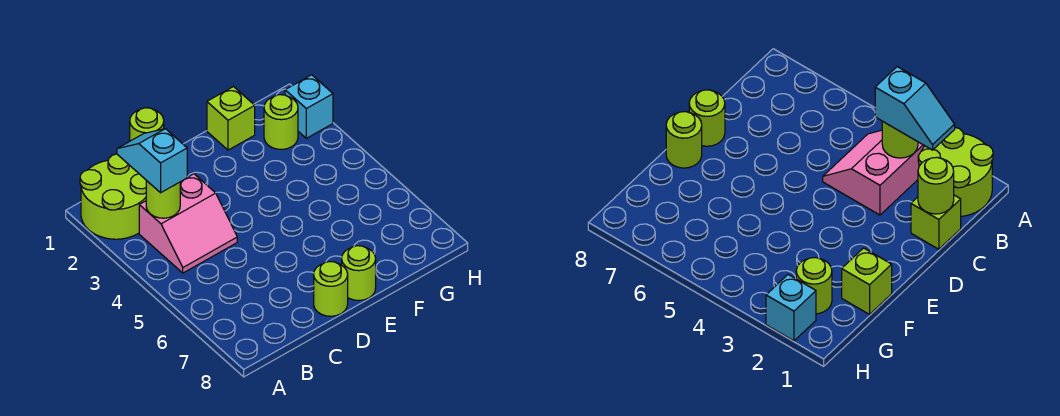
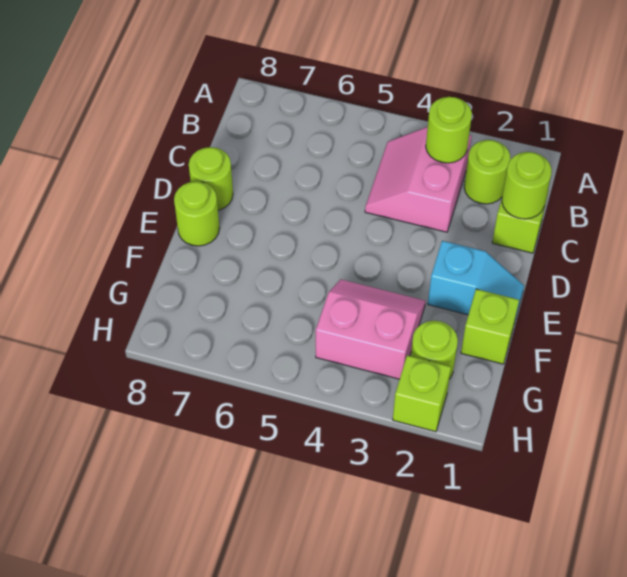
lime round brick A1:B2 level 1 -> lime round brick B2 level 1
cyan slope B2:B3 level 3 top 3 -> cyan slope E1:E2 level 1 top 2
none -> pink slope F3:G4 level 1 top G
cyan brick H2 level 1 -> lime brick H2 level 1

